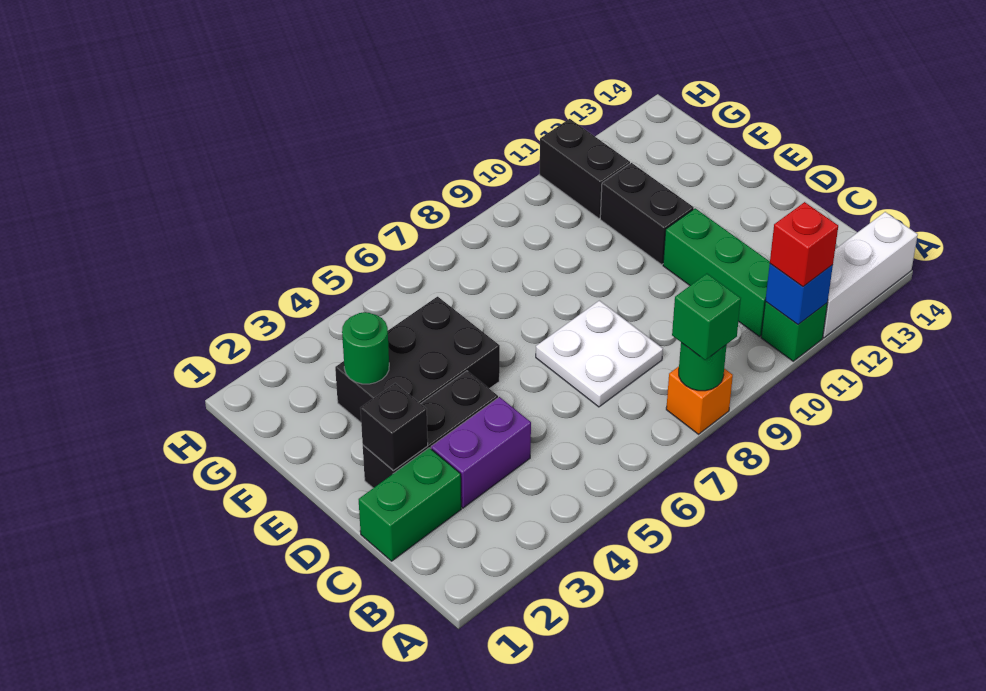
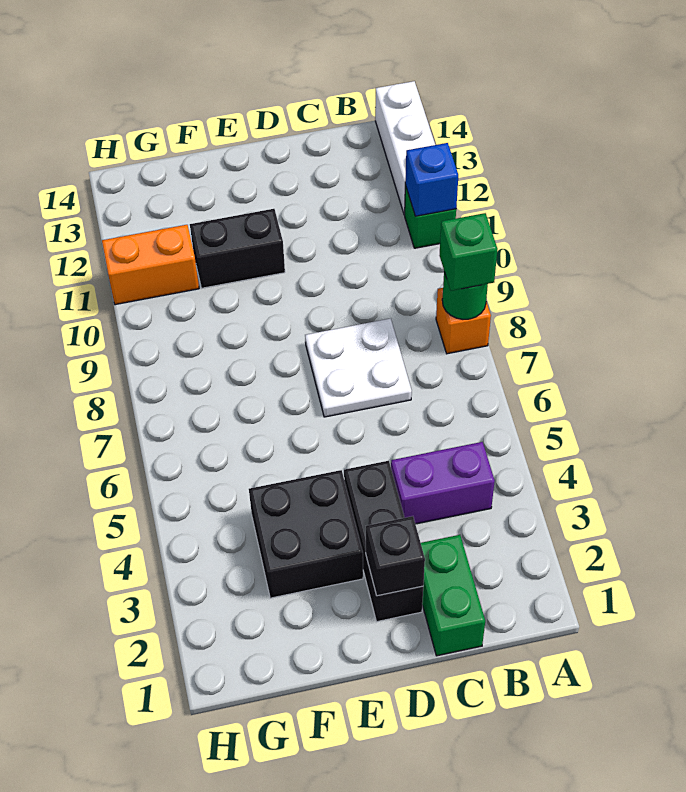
red brick A11 level 3 -> none
green brick B11:D11 level 1 -> none
purple brick C3:C4 level 1 -> purple brick B4:C4 level 1
black brick E3:F5 level 1 -> black brick E3:F4 level 1
green round brick F3 level 2 -> none
black brick G11:H11 level 1 -> orange brick G11:H11 level 1

